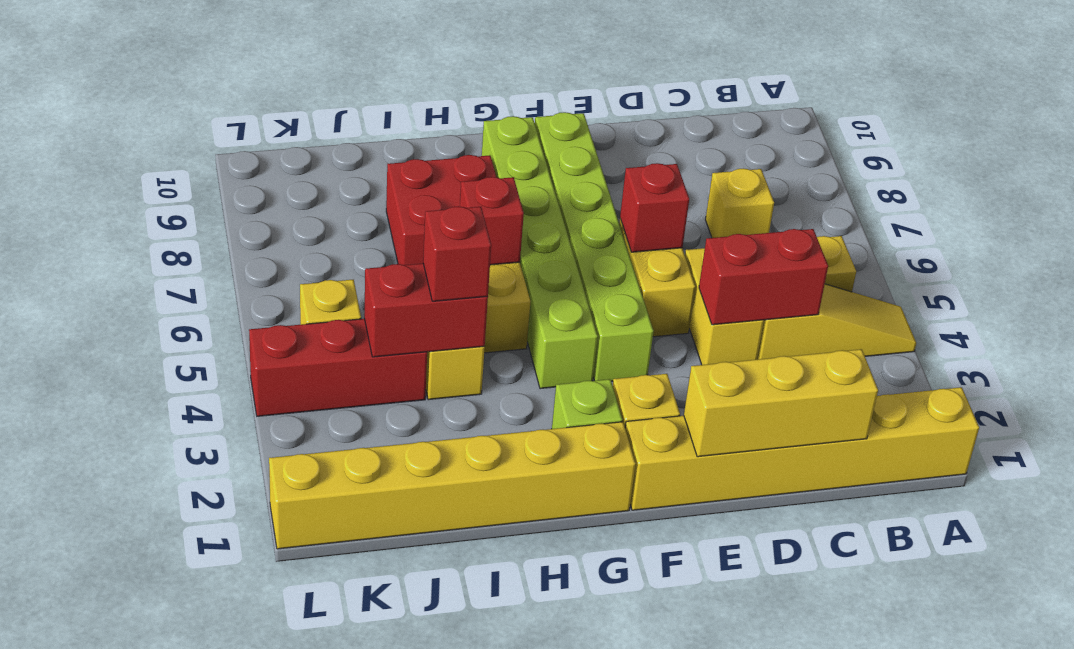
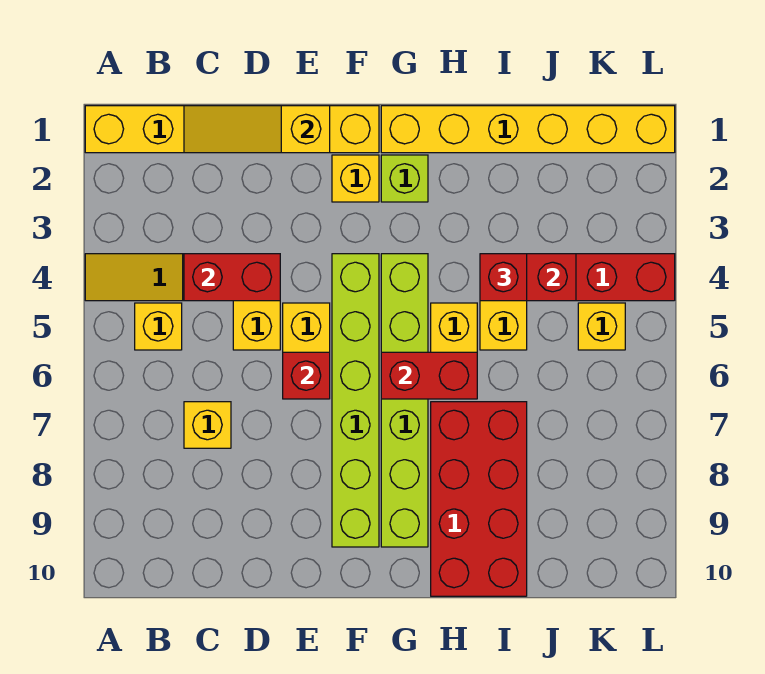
yellow brick C1:E1 level 2 -> yellow slope C1:E1 level 2 top E
red brick H6 level 2 -> red brick G6:H6 level 2
red brick H7:I8 level 1 -> red brick H7:I10 level 1

